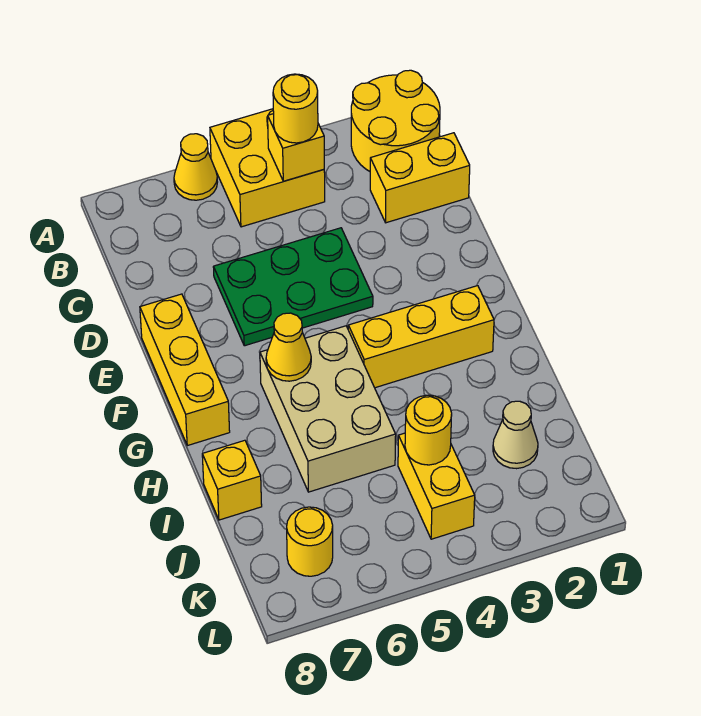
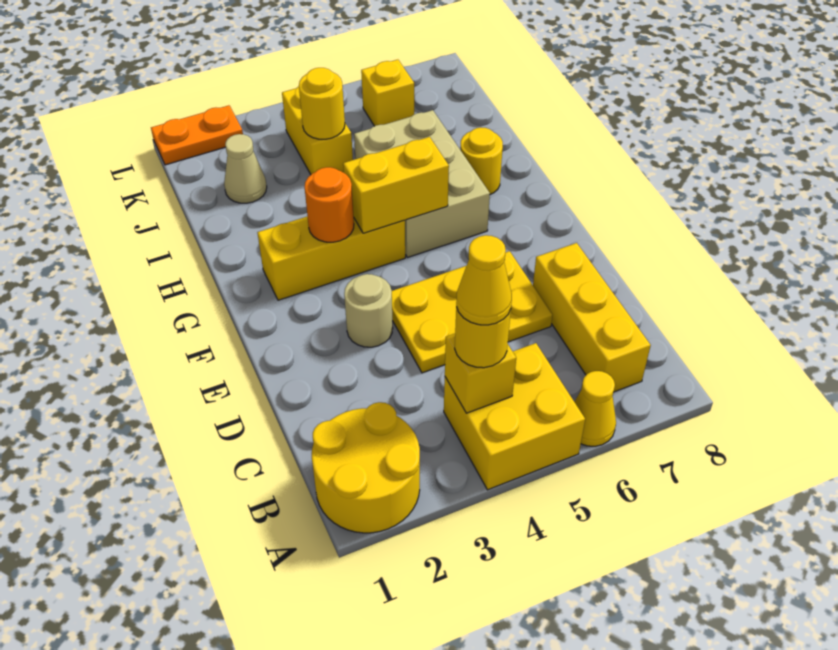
yellow brick C1:C2 level 1 -> yellow brick G4:G5 level 2
green plate D4:E6 level 1 -> yellow plate D4:E6 level 1
none -> tan round brick E3 level 1
yellow brick E8:G8 level 1 -> yellow brick B7:D7 level 1
none -> orange round brick G3 level 2
yellow cone G6 level 2 -> yellow cone B4 level 4
yellow brick I8 level 1 -> yellow brick K6 level 1
yellow round brick K7 level 1 -> yellow round brick H7 level 1
none -> orange plate L1:L2 level 1

